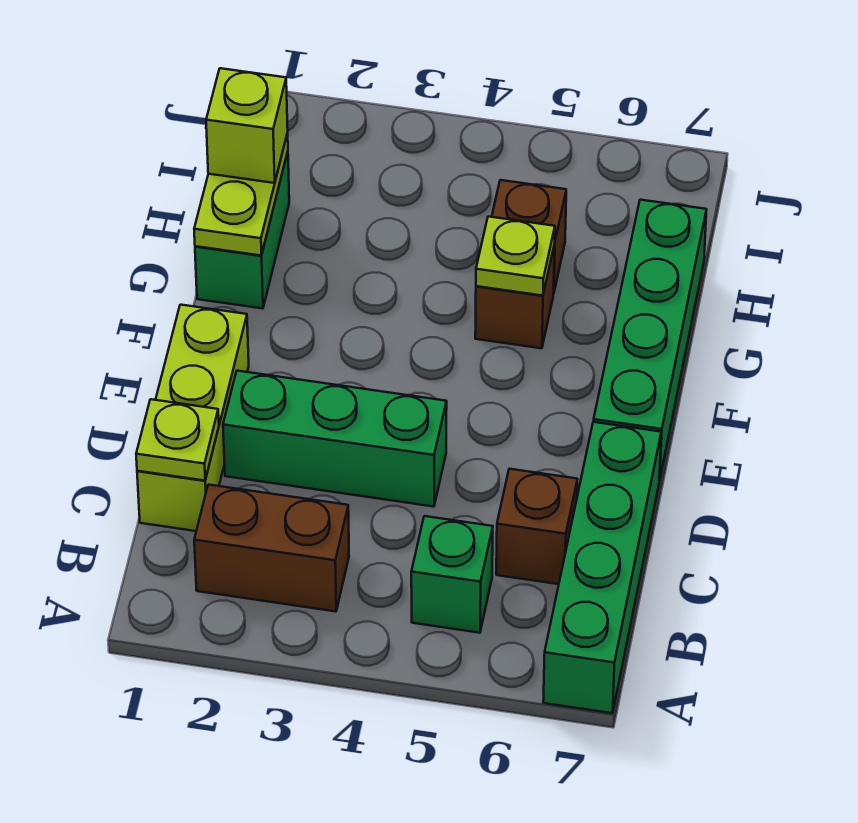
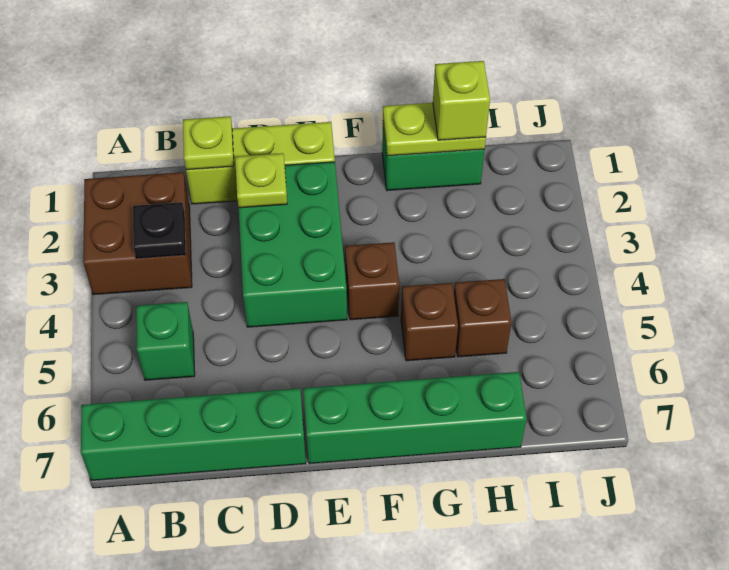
brown brick B2:B3 level 1 -> brown brick A2:B3 level 1
none -> black plate B3 level 2
brown brick C6 level 1 -> brown brick F4 level 1
green brick D2:D4 level 1 -> green brick D2:E4 level 1
lime plate G5 level 2 -> lime plate D2 level 2

